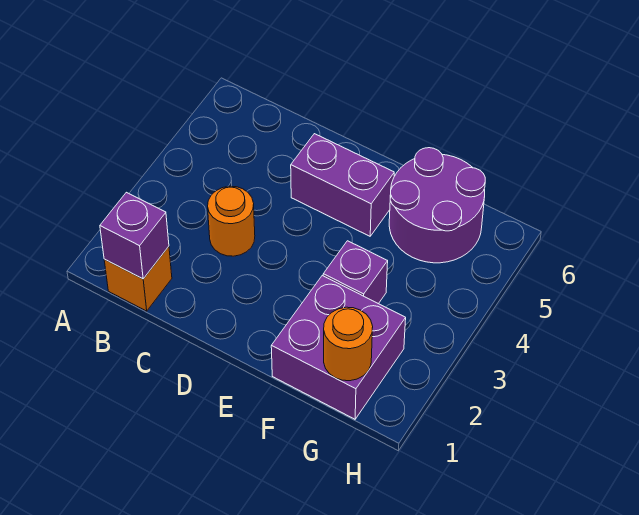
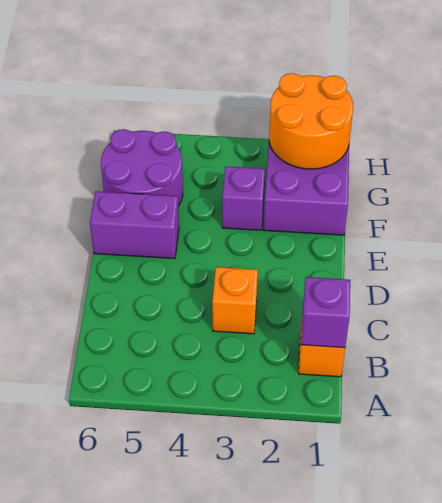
orange round brick C3 level 1 -> orange brick C3 level 1
purple brick D5:E5 level 1 -> purple brick E5:E6 level 1
orange round brick G1 level 2 -> orange round brick G1:H2 level 2

